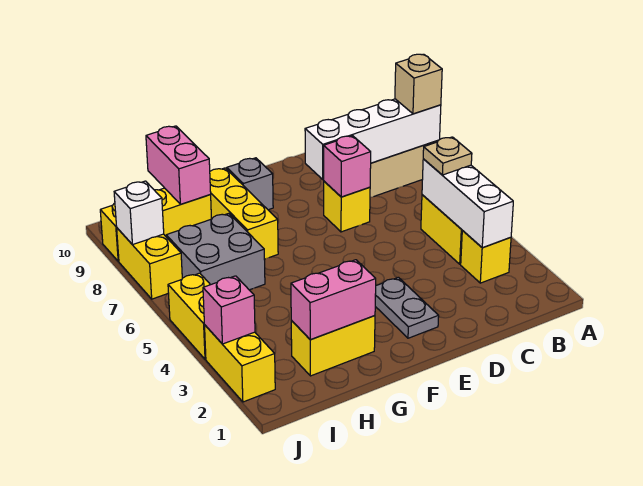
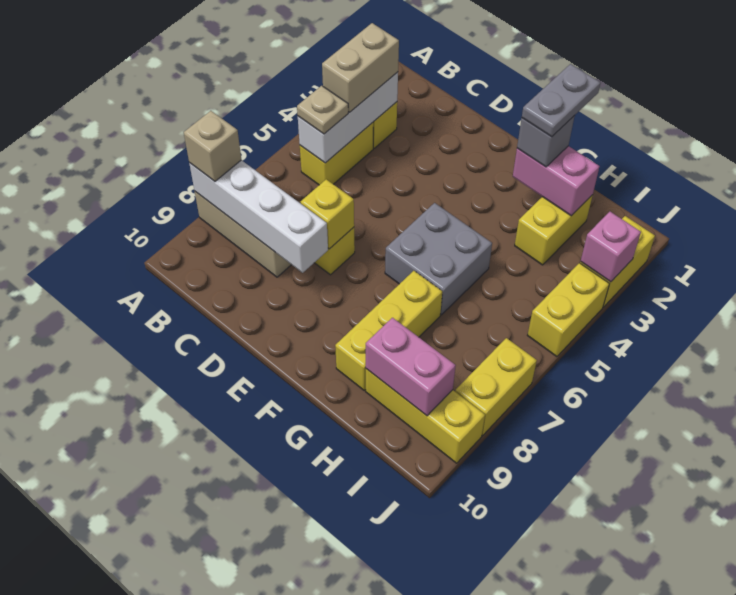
none -> tan brick B3:B4 level 3
pink brick D7 level 2 -> yellow brick D7 level 2
grey plate E2:E3 level 1 -> grey plate G1:G2 level 4
grey brick F9 level 1 -> grey brick G2 level 3
yellow brick G2:H2 level 1 -> yellow brick H2:H3 level 1
grey brick H6:I7 level 1 -> grey brick F5:G6 level 1
pink brick H9:H10 level 2 -> pink brick H9:I9 level 2
white brick J8 level 2 -> none

